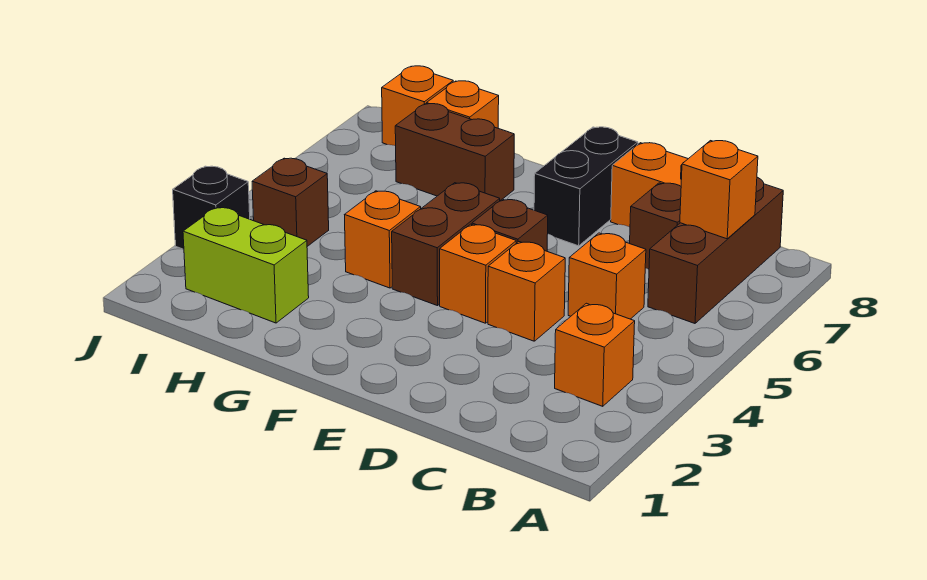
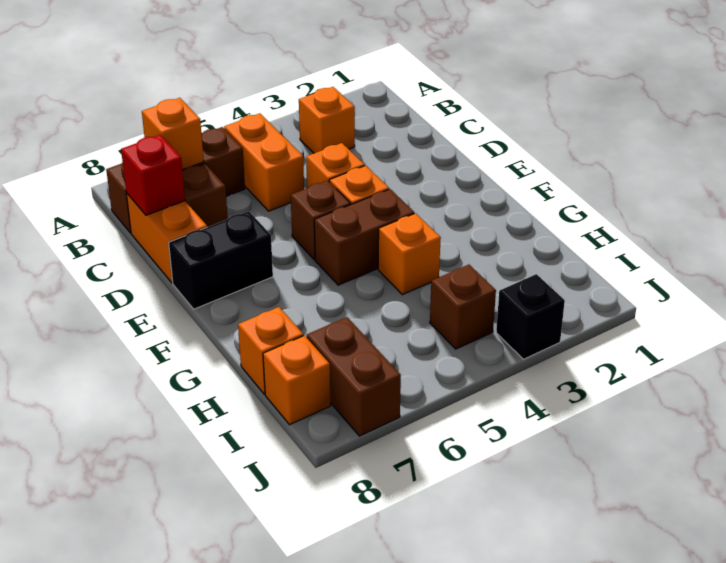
orange brick C5 level 1 -> orange brick B5:C5 level 1
none -> red brick C8 level 2
brown brick G7:H7 level 1 -> brown brick I7:J7 level 1
lime brick H2:I2 level 1 -> none

